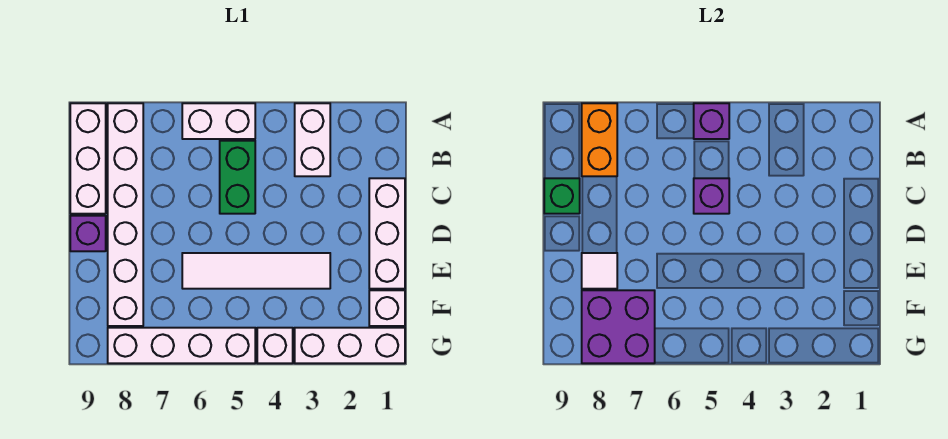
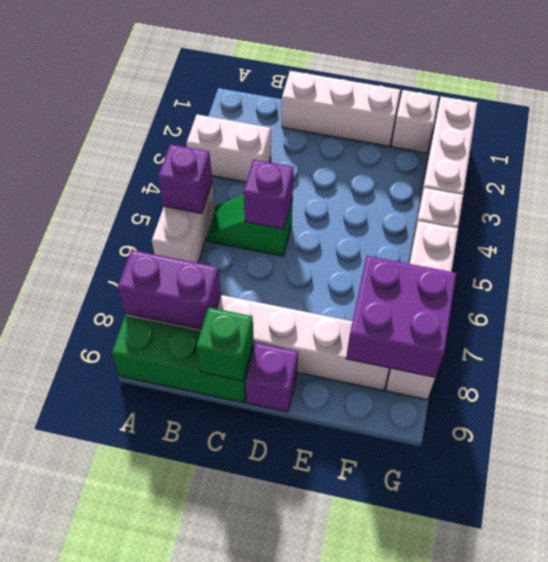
orange brick A8:B8 level 2 -> purple brick A8:B8 level 2
white brick A9:C9 level 1 -> green brick A9:C9 level 1
green brick B5:C5 level 1 -> green slope B5:C5 level 1 top C
white tile E3:E6 level 1 -> none
white tile E8 level 2 -> none

